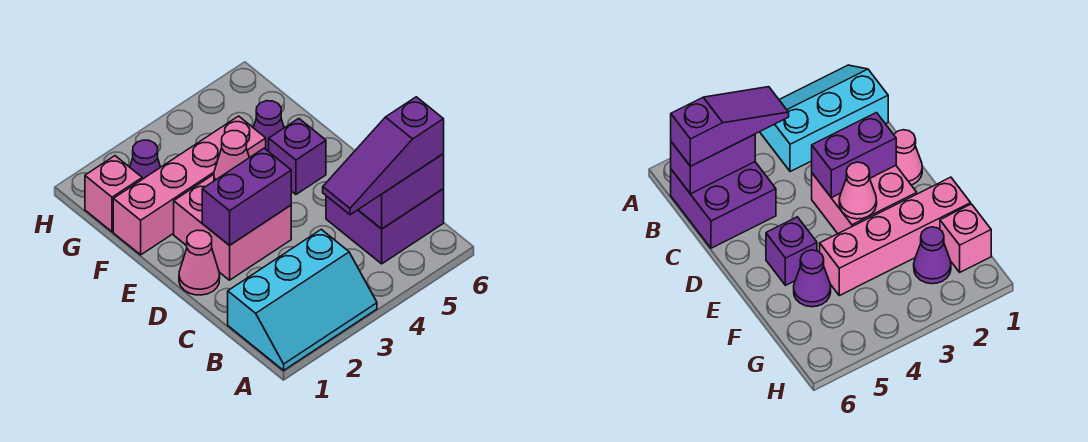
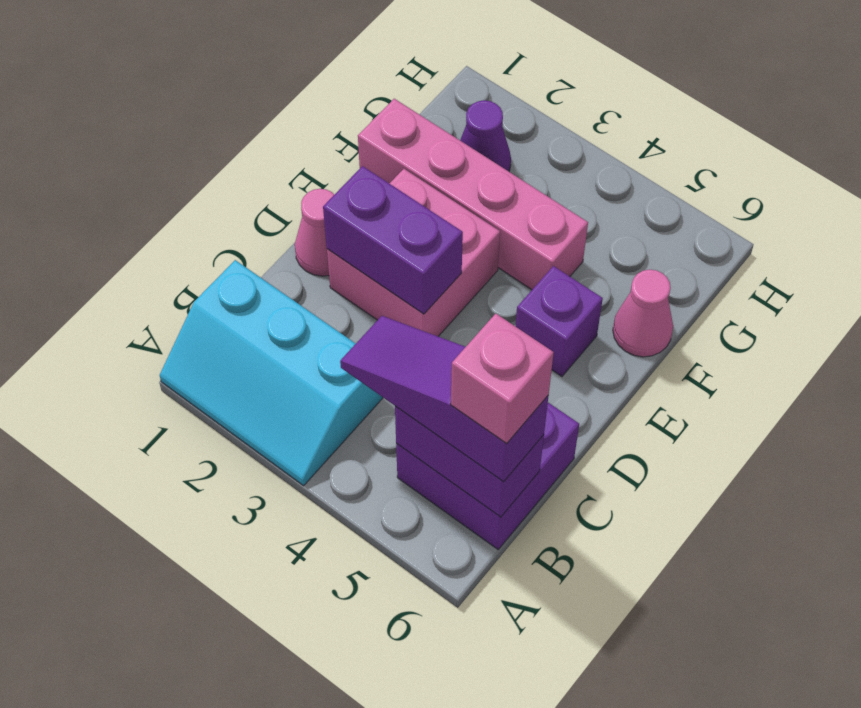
pink cone E3 level 2 -> pink cone F6 level 1
purple cone F5 level 1 -> none
pink brick G1 level 1 -> pink brick B6 level 4

